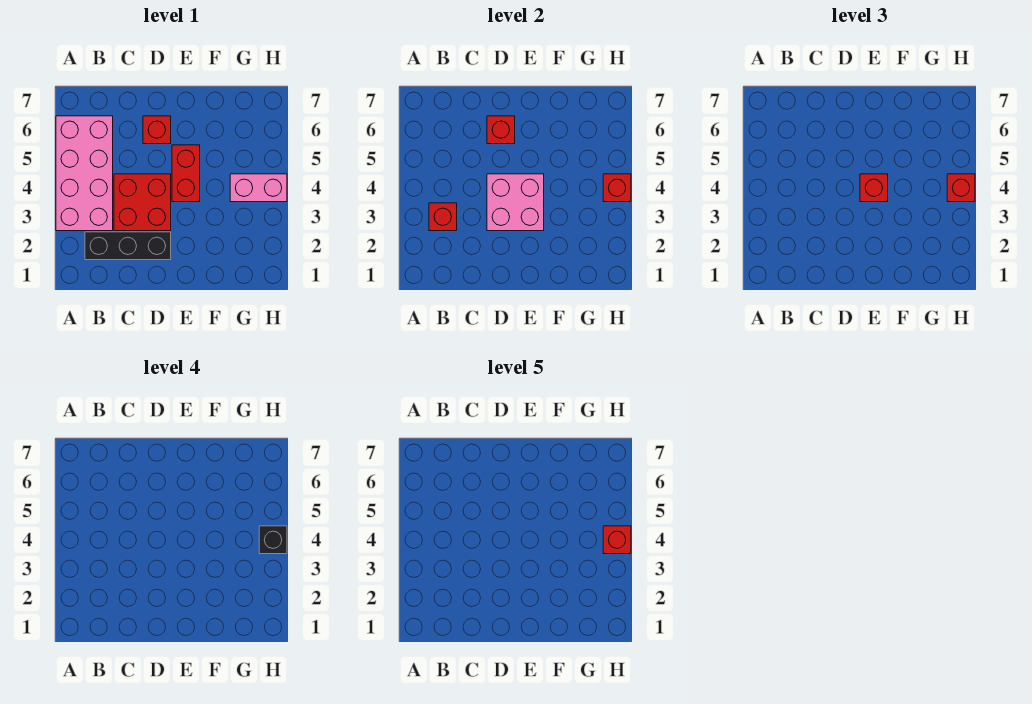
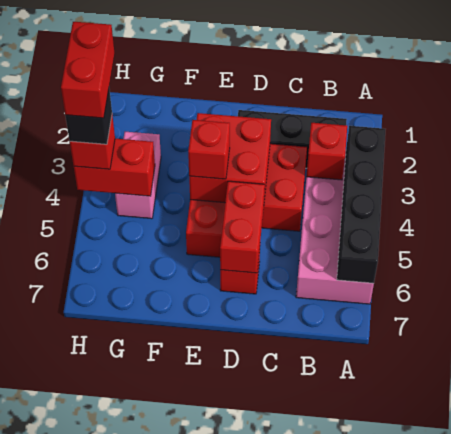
none -> black brick A3:A6 level 2
pink brick D3:E4 level 2 -> red brick D3:E4 level 2
red brick D6 level 2 -> red brick D5:D6 level 2
pink brick G4:H4 level 1 -> pink brick G3:G4 level 1
red brick H4 level 2 -> red brick G4:H4 level 2
red brick H4 level 5 -> red brick H3:H4 level 5

